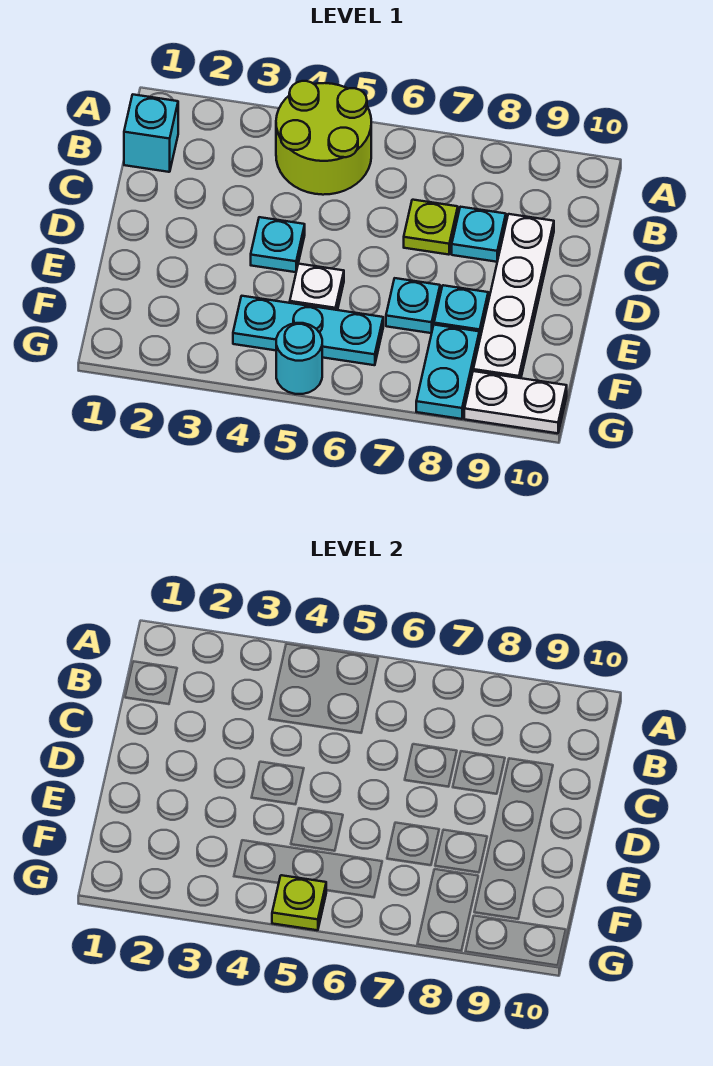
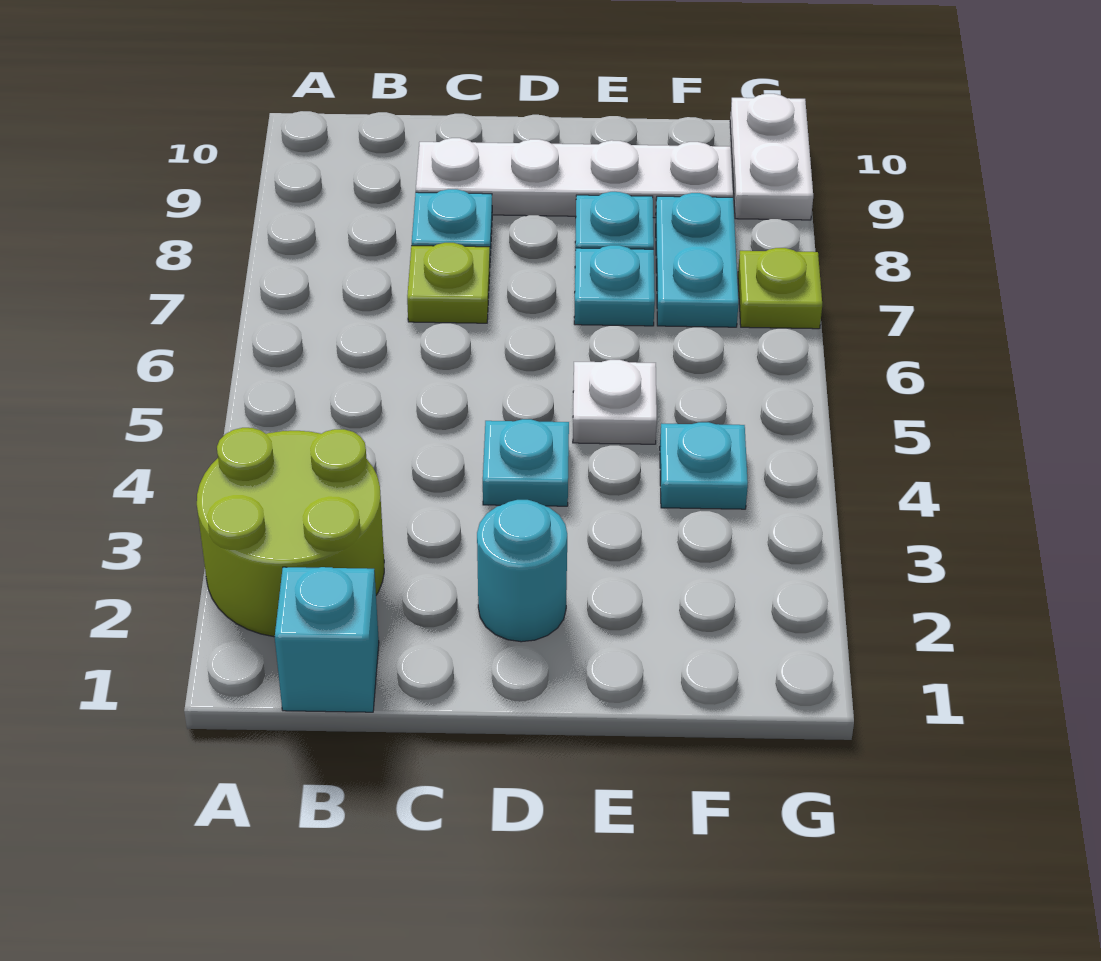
lime round brick A4:B5 level 1 -> lime round brick A2:B3 level 1
cyan plate F4:F6 level 1 -> cyan plate F4 level 1
cyan plate F8:G8 level 1 -> cyan plate F7:F8 level 1
cyan round brick G5 level 1 -> cyan round brick D2 level 1
lime plate G5 level 2 -> lime plate G7 level 1

